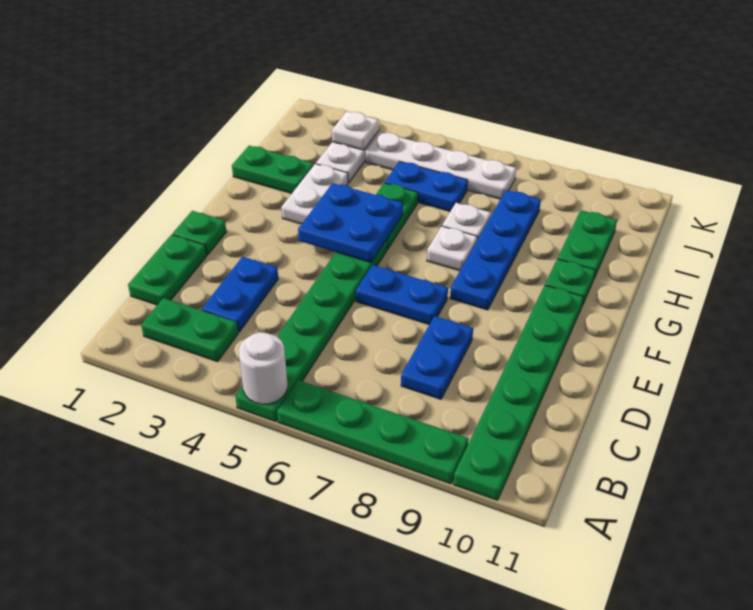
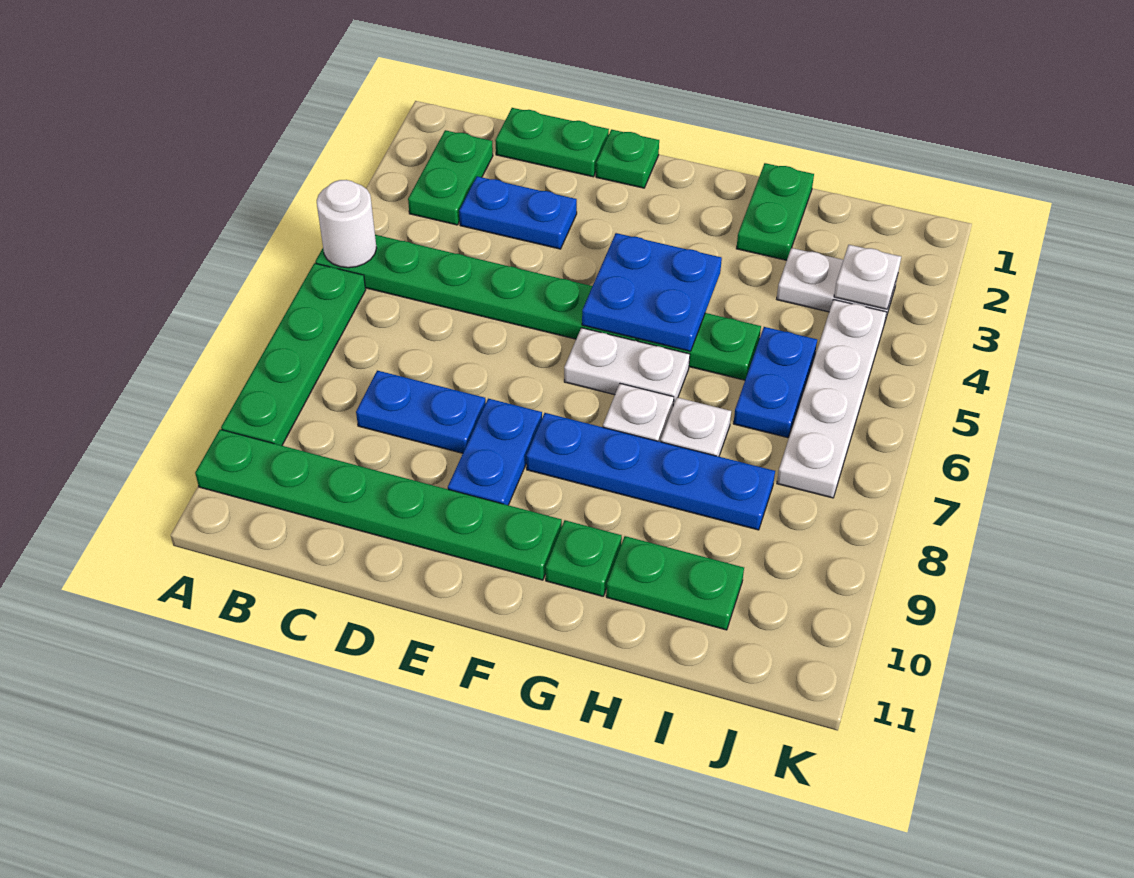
blue plate E6:E7 level 1 -> blue plate E8:E9 level 1
white plate G3:H3 level 1 -> white plate F6:G6 level 1

